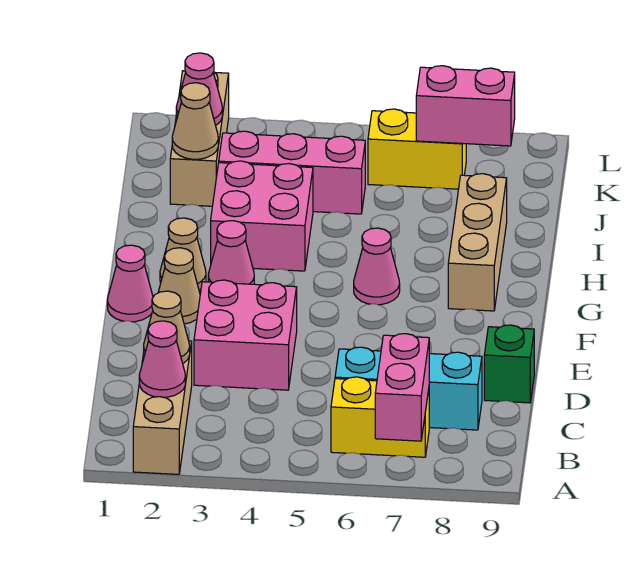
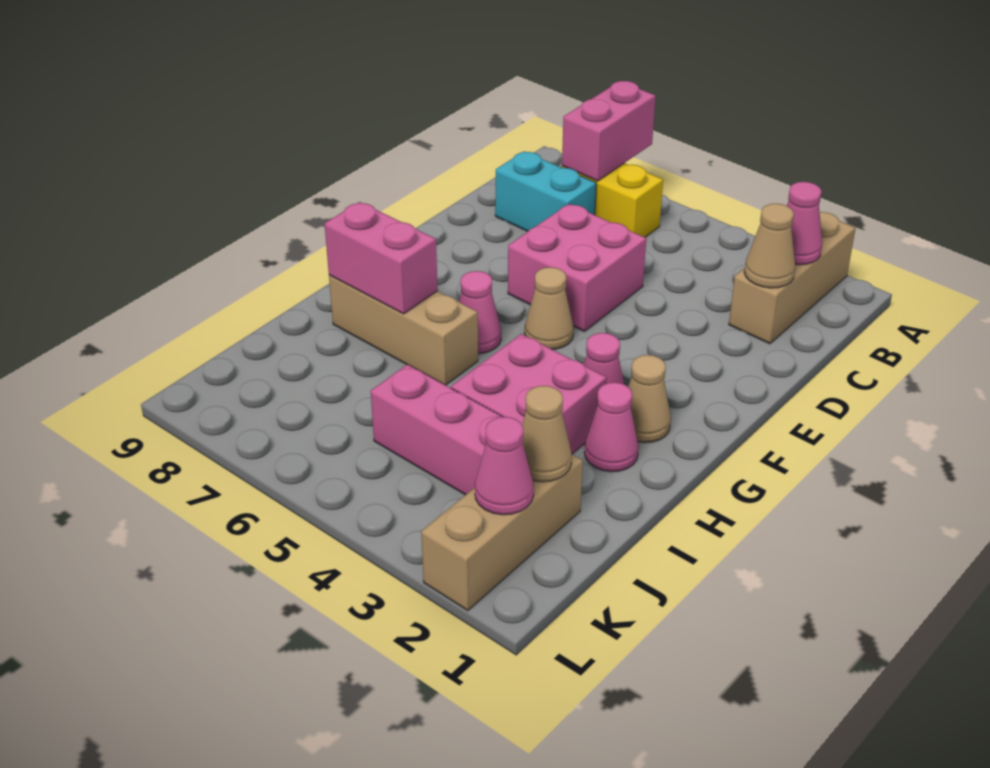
cyan brick C6:C8 level 1 -> cyan brick C7:C8 level 1
pink brick D3:E4 level 1 -> pink brick D5:E6 level 1
green brick D9 level 1 -> none
pink cone F1 level 1 -> pink cone H2 level 1
tan cone F2 level 1 -> tan cone F5 level 1
tan brick G8:I8 level 1 -> tan brick H6:H8 level 1
yellow brick K6:K7 level 1 -> none
pink brick K7:K8 level 2 -> pink brick H7:H8 level 2

